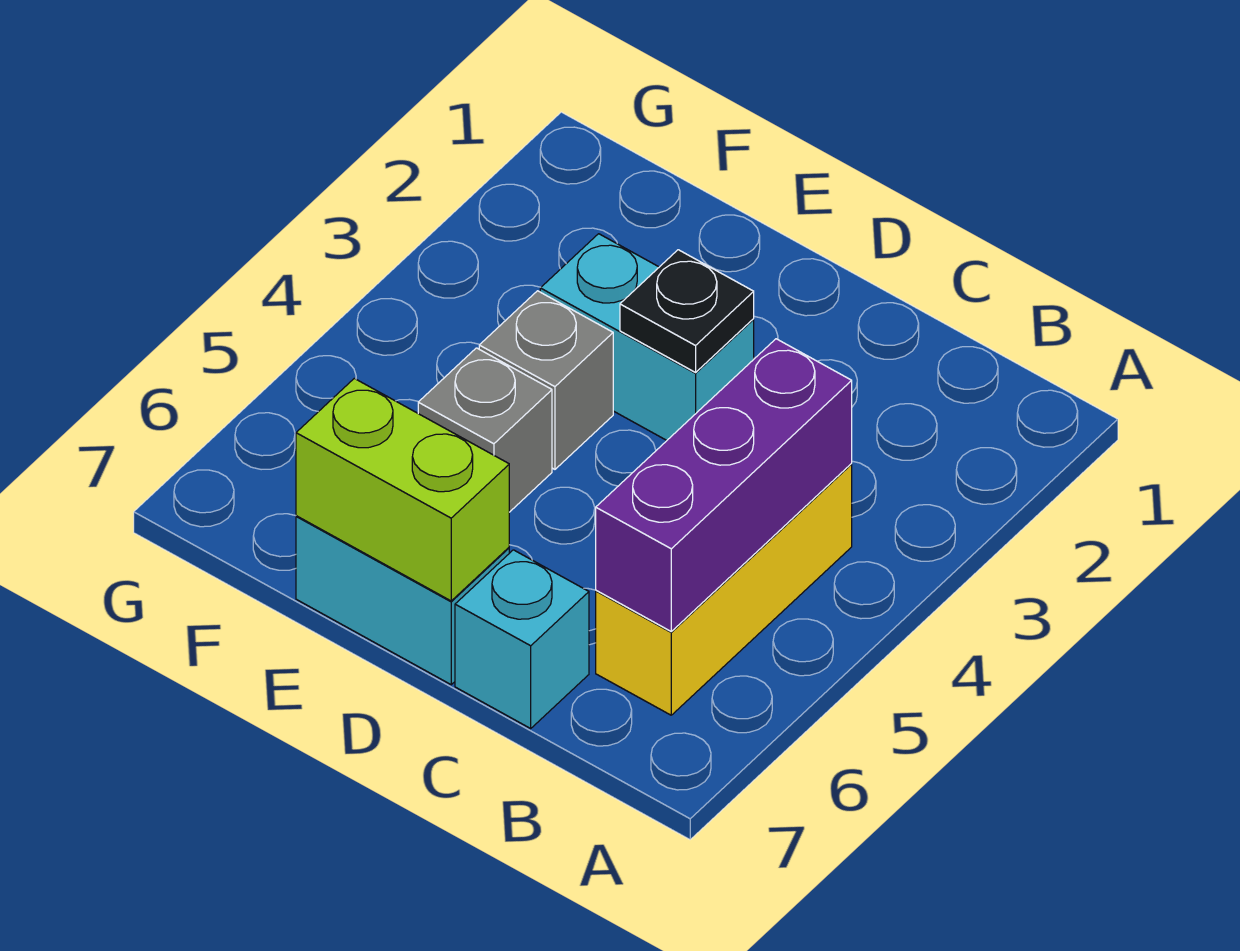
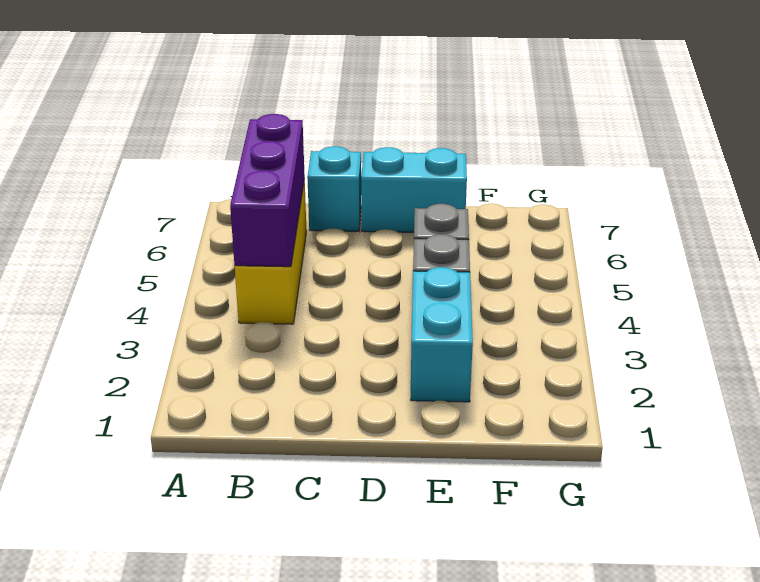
cyan brick D3:E3 level 1 -> cyan brick E2:E3 level 1
black plate D3 level 2 -> none
lime brick D7:E7 level 2 -> none

